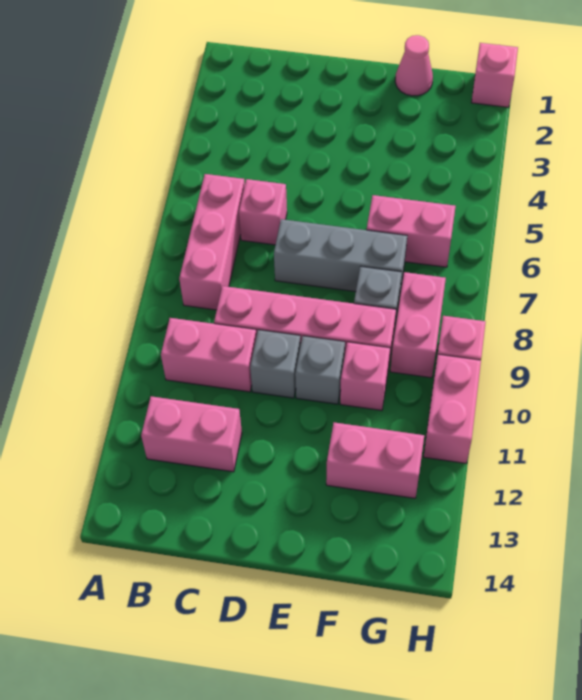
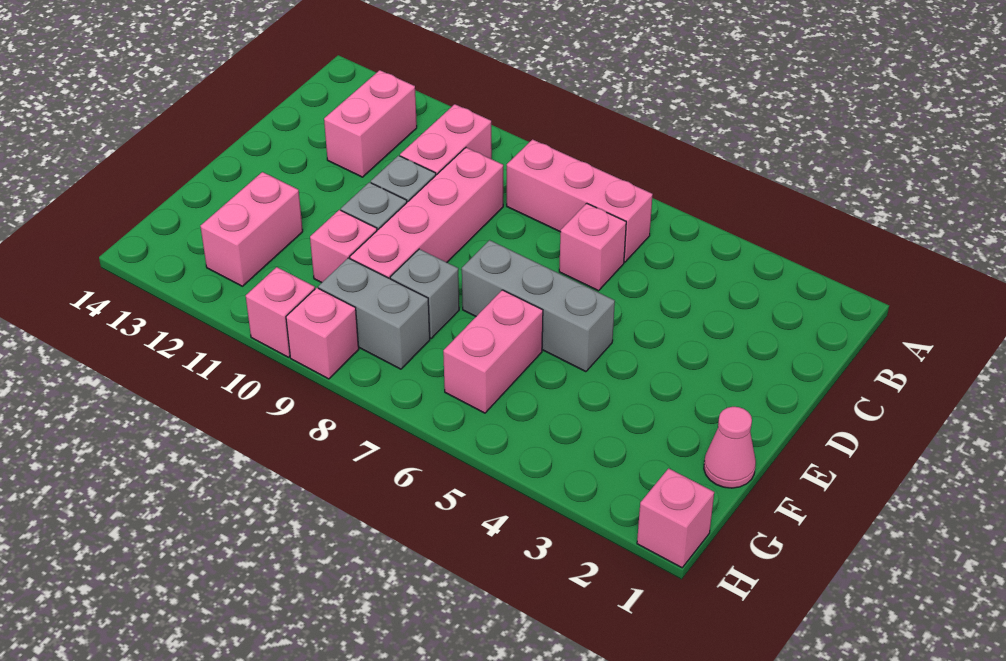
grey brick D7:F7 level 1 -> grey brick E5:E7 level 1
pink brick G8:G9 level 1 -> grey brick G8:G9 level 1
pink brick H10:H11 level 1 -> pink brick H10 level 1

